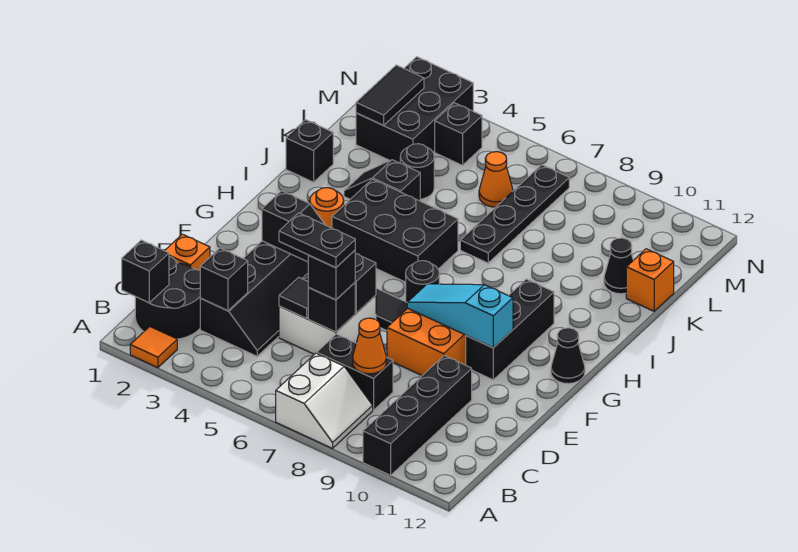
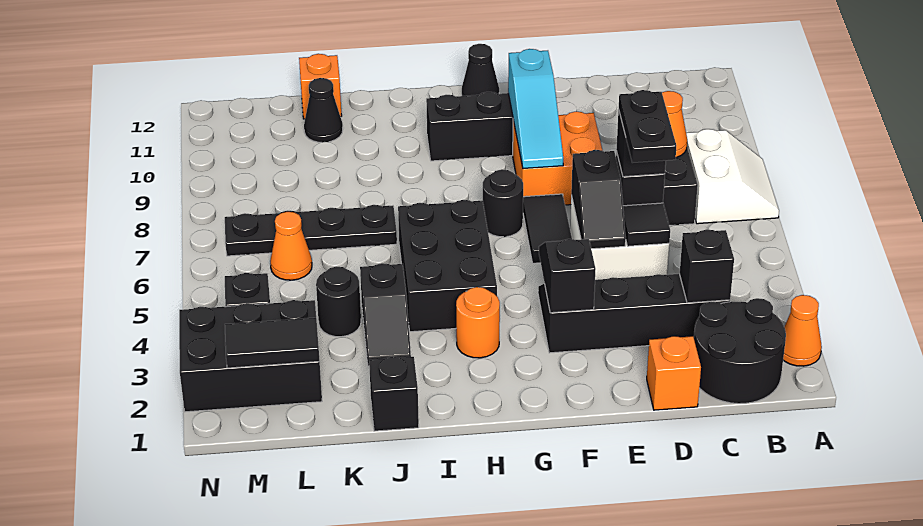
orange tile A2 level 1 -> orange cone A2 level 1
white slope A7:B8 level 1 top 7 -> white slope A7:B8 level 1 top B
black brick A10:D10 level 1 -> none
black brick B1 level 2 -> none

